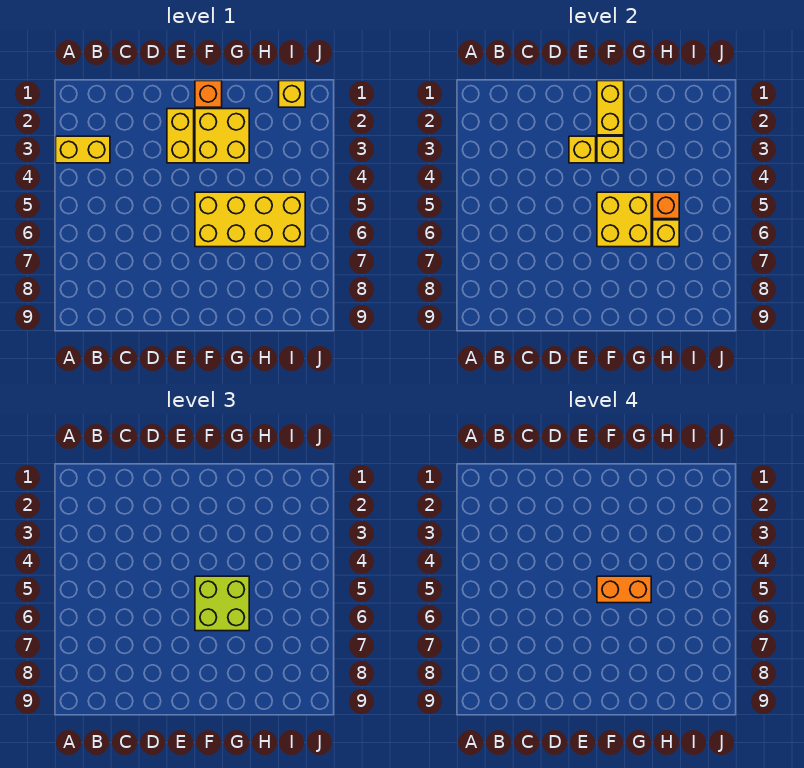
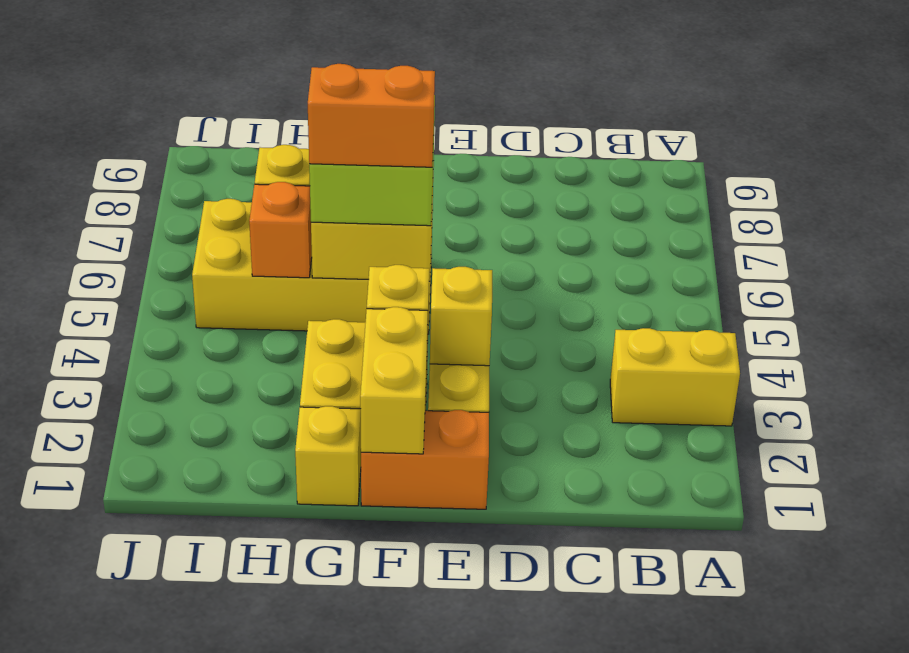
orange brick F1 level 1 -> orange brick E1:F1 level 1
yellow brick I1 level 1 -> yellow brick G1 level 1

